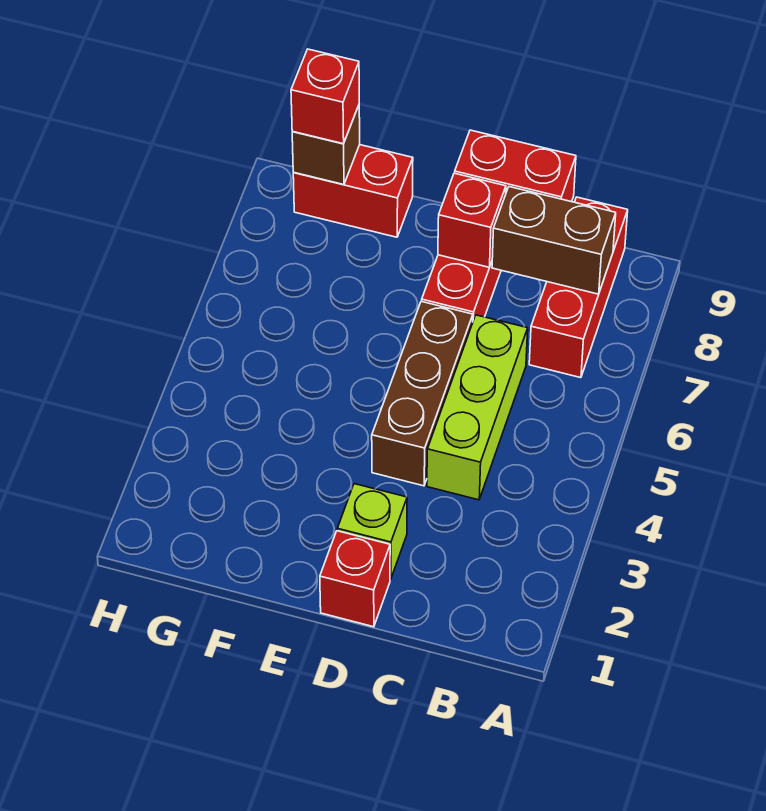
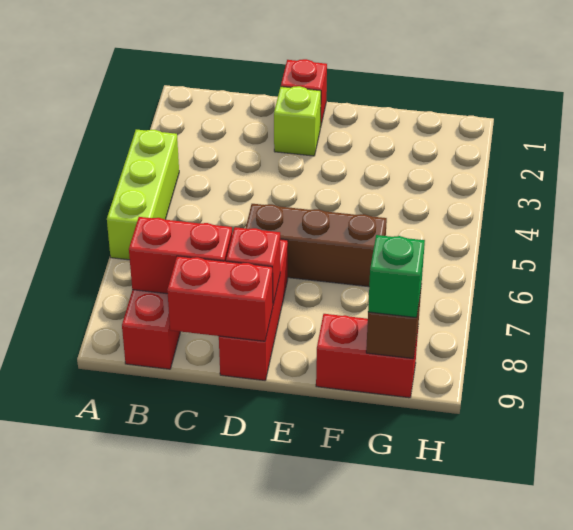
brown brick B8:C8 level 2 -> red brick B8:C8 level 2
lime brick C4:C6 level 1 -> lime brick A4:A6 level 1
brown brick D4:D6 level 1 -> brown brick D6:F6 level 1
red brick G9 level 3 -> green brick G9 level 3

